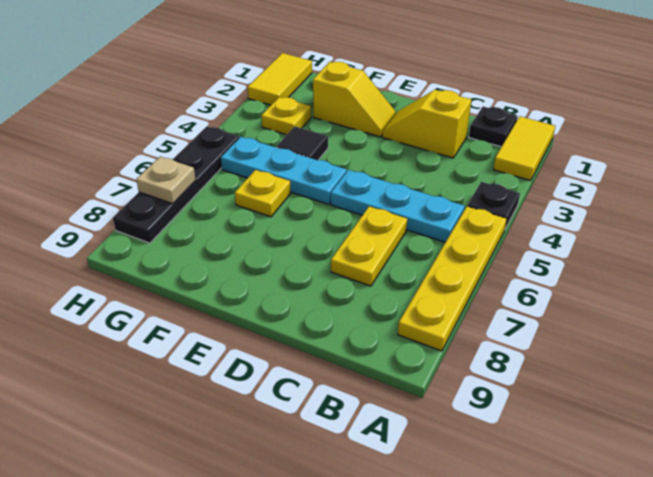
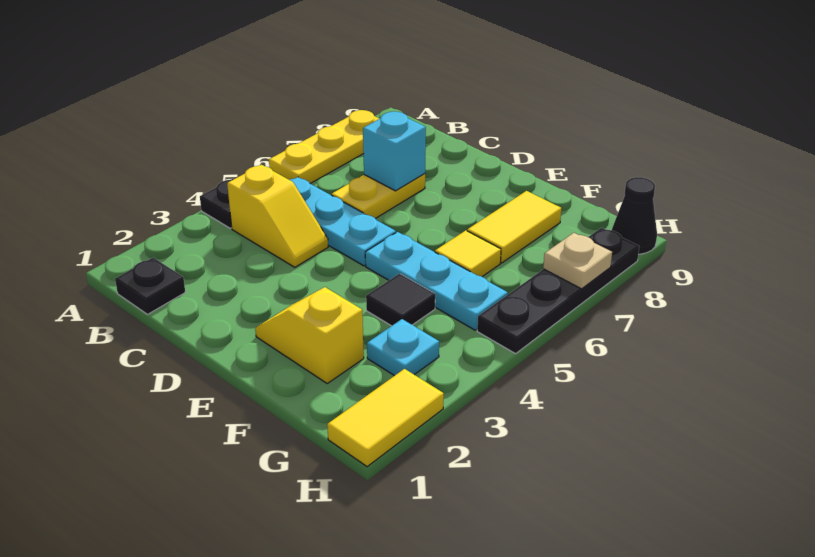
yellow tile A1:A2 level 1 -> yellow tile F7:F8 level 1
yellow plate A5:A8 level 1 -> yellow plate A6:A8 level 1
yellow slope C2:D2 level 1 top C -> yellow slope B4:C4 level 1 top B
none -> cyan brick C7 level 2
yellow plate F6 level 1 -> yellow tile F6 level 1
yellow plate G3 level 1 -> cyan plate G3 level 1
none -> black cone H9 level 1

